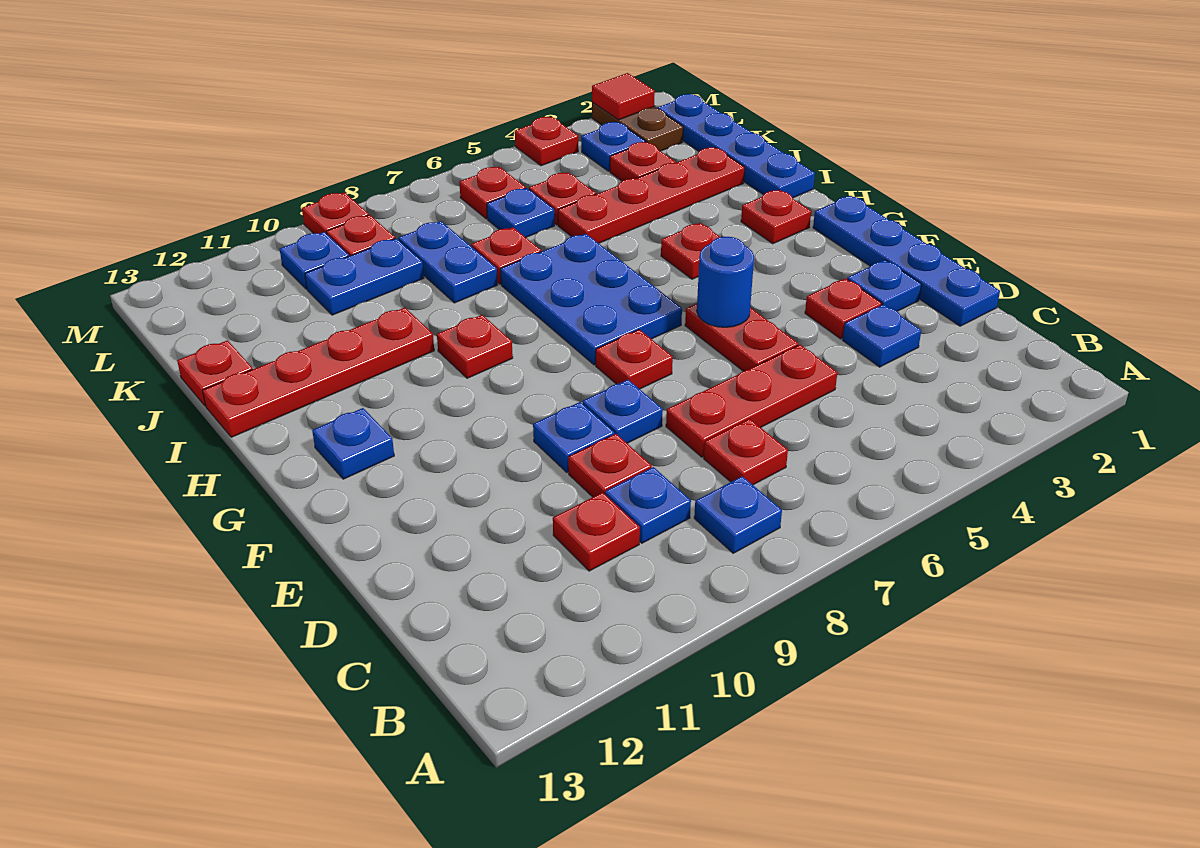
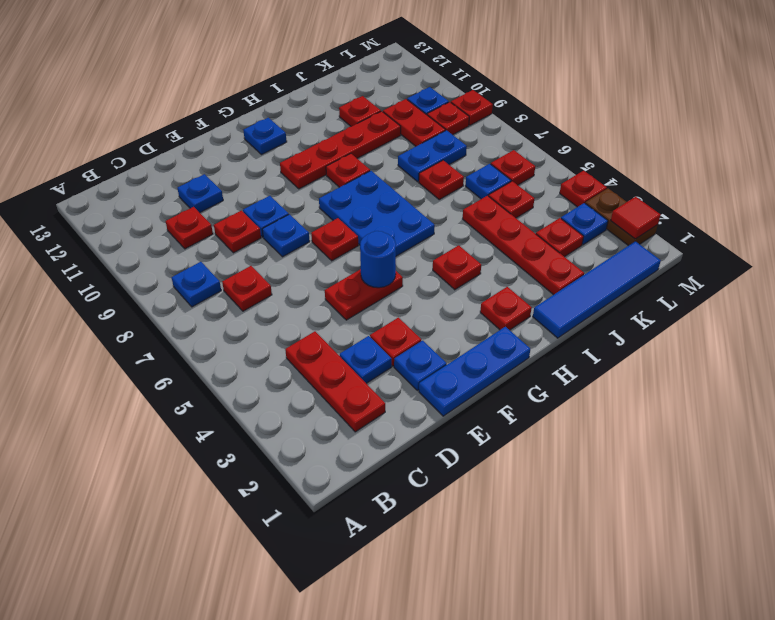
blue plate C9 level 1 -> blue plate D11 level 1
blue plate D1:G1 level 1 -> blue plate E1:G1 level 1
red plate D5:D7 level 1 -> red plate C2:C4 level 1
blue plate G6:I7 level 1 -> blue plate G6:H8 level 1
blue plate I1:L1 level 1 -> blue tile I1:L1 level 1
red plate I10:I13 level 1 -> red plate G10:J10 level 1
red plate J13 level 1 -> red plate J11 level 1
blue plate K9:K10 level 1 -> red plate K9:K10 level 1
brown plate L2:M2 level 1 -> brown plate M2:M3 level 1

